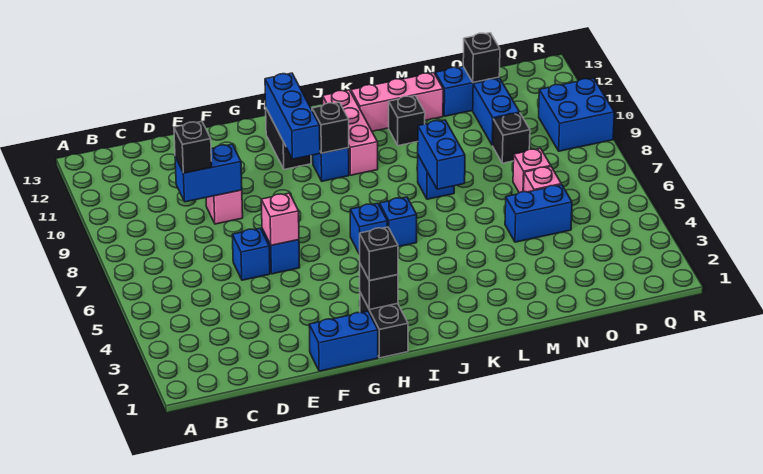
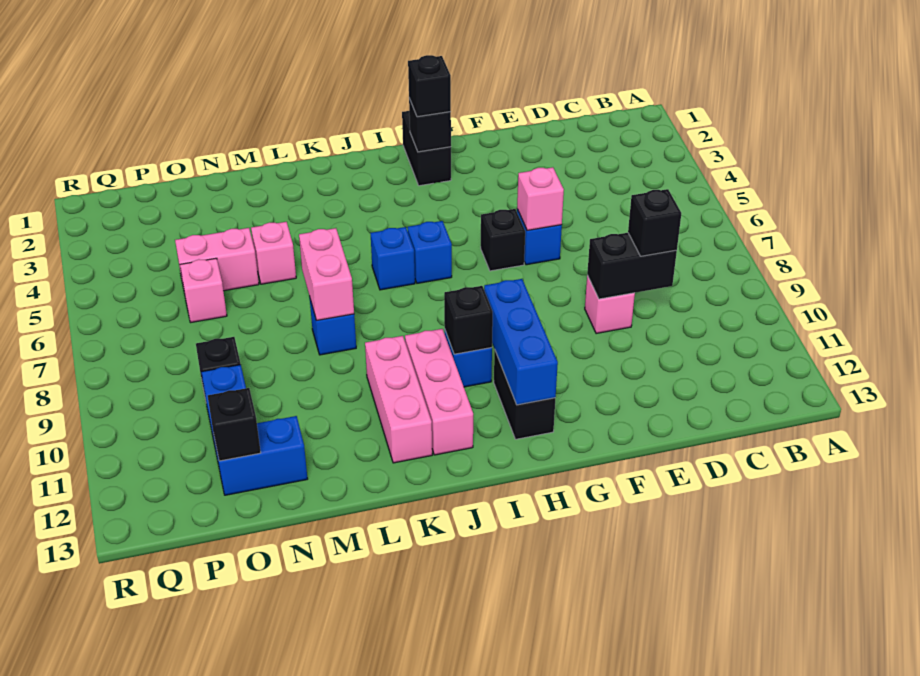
blue brick D9:E9 level 2 -> black brick D9:E9 level 2
blue brick E6 level 1 -> none
blue brick F1:G1 level 1 -> none
pink brick K12:M12 level 1 -> pink brick K10:K12 level 1
blue brick L7:L8 level 2 -> pink brick L7:L8 level 2
black brick L11 level 1 -> black brick G6 level 1
blue brick N5:O5 level 1 -> pink brick N5:O5 level 1
pink brick O7 level 1 -> pink brick M5 level 1
blue brick Q9:R10 level 1 -> none

